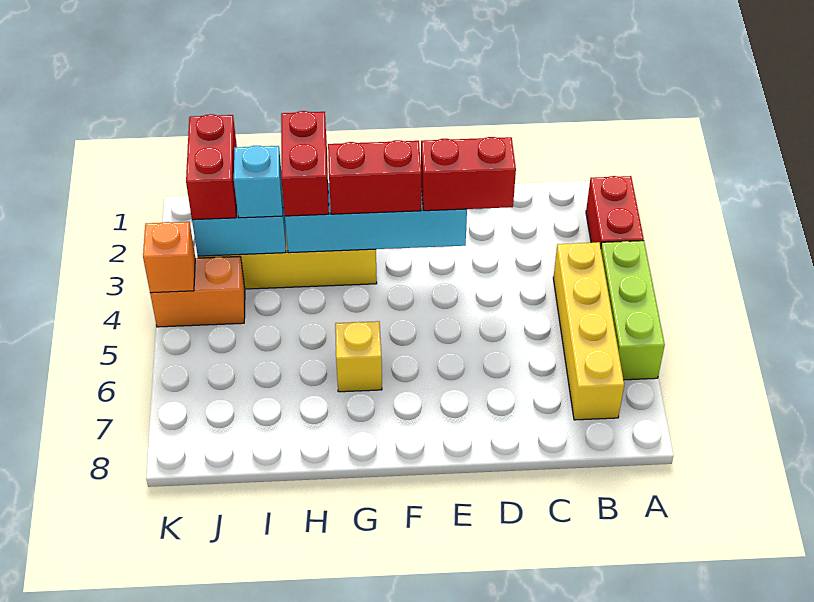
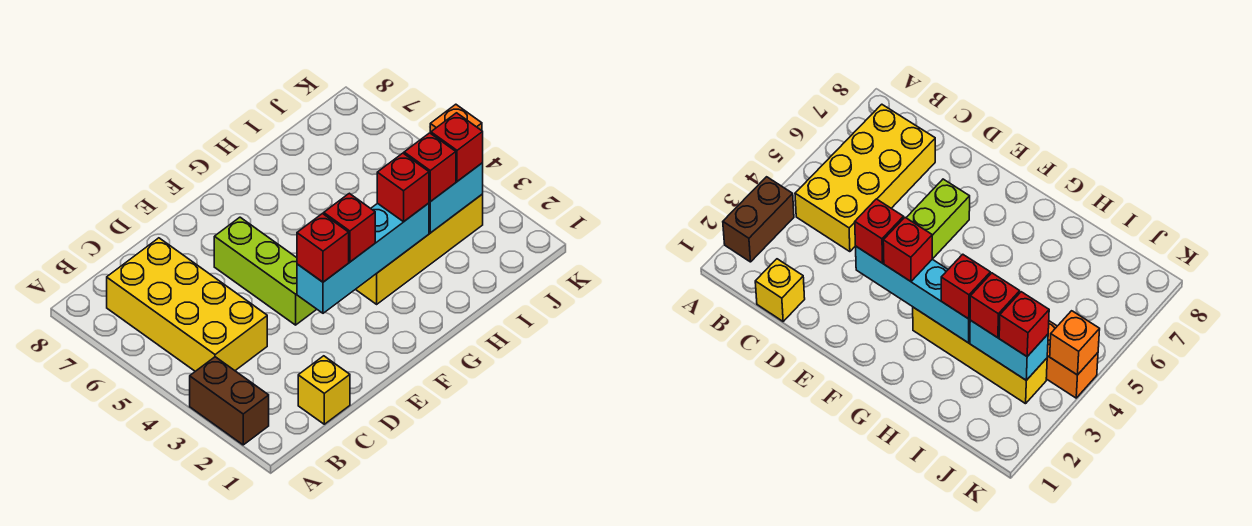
red brick A2:A3 level 1 -> brown brick A2:A3 level 1
lime brick A4:A6 level 1 -> lime brick E4:E6 level 1
yellow brick B4:B7 level 1 -> yellow brick B4:C7 level 1
red brick D3:E3 level 3 -> red brick E3 level 3
red brick F3:G3 level 3 -> red brick F3 level 3
yellow brick G6 level 1 -> yellow brick C1 level 1
red brick H2:H3 level 3 -> red brick H3 level 3
cyan brick I3 level 3 -> red brick I3 level 3
red brick J2:J3 level 3 -> red brick J3 level 3

